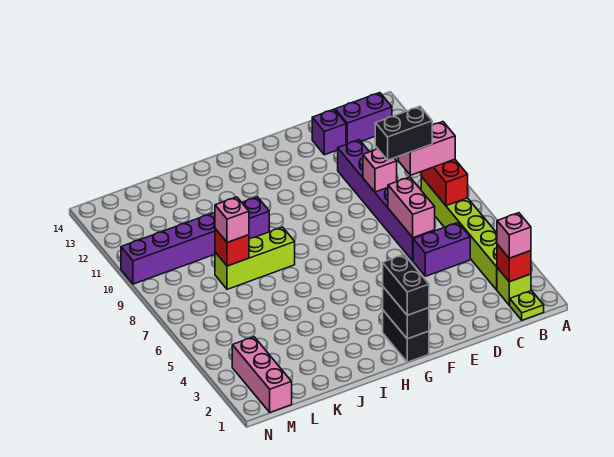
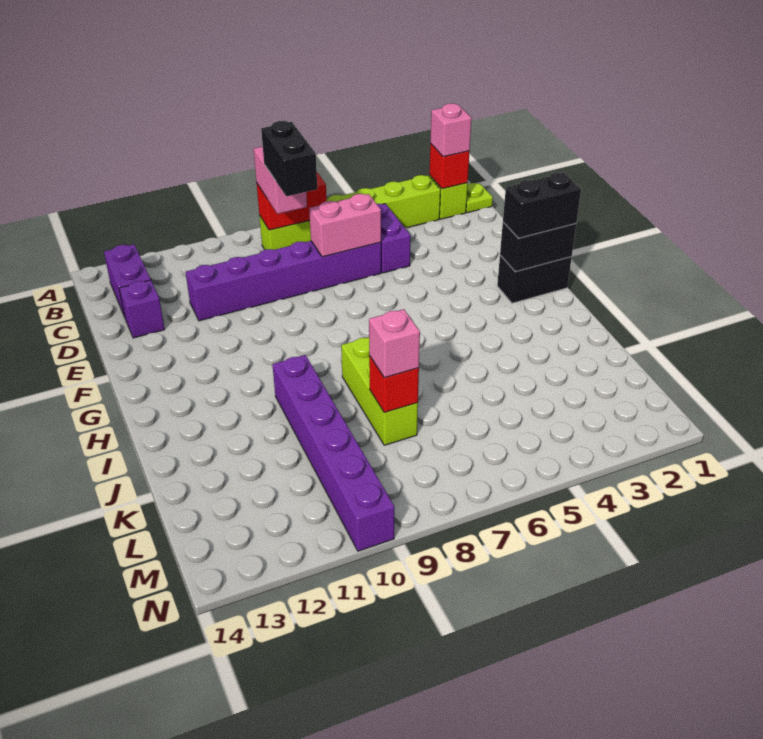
pink brick D9 level 2 -> none
pink brick M1:M3 level 1 -> none

